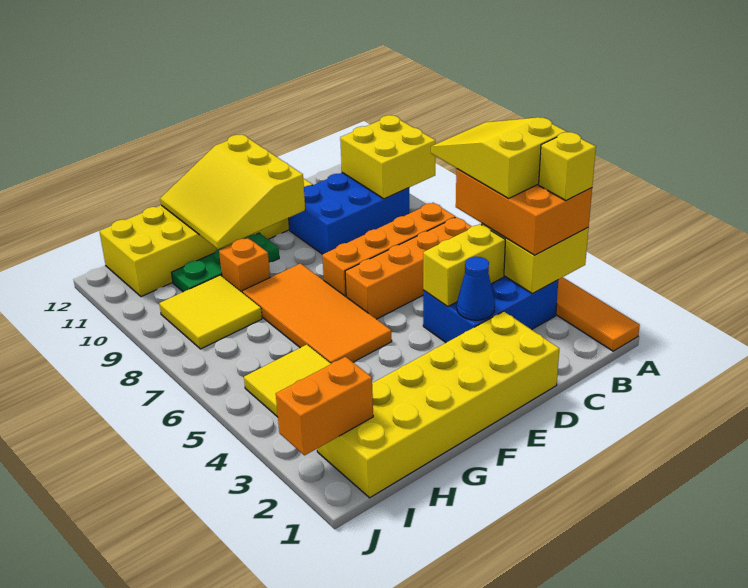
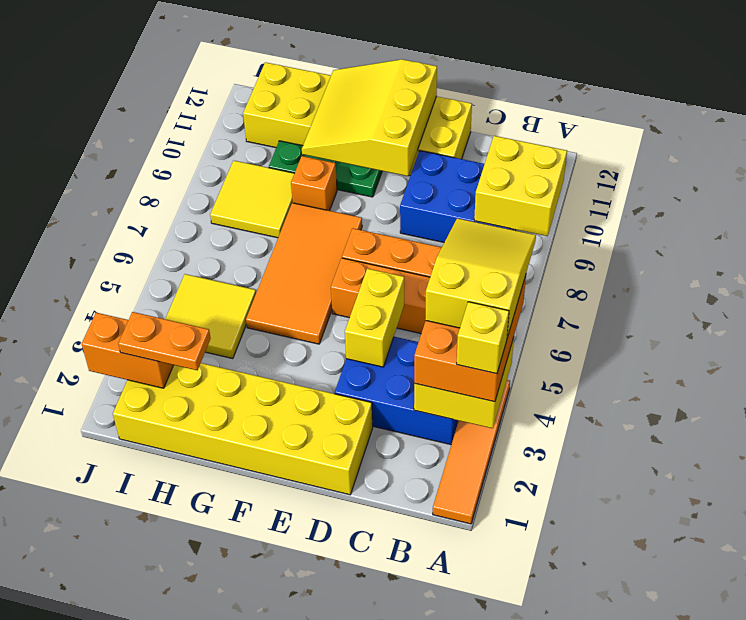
yellow brick C4:D4 level 2 -> yellow brick D4:D5 level 2
blue cone D3 level 2 -> none
none -> orange plate H2:I2 level 3

